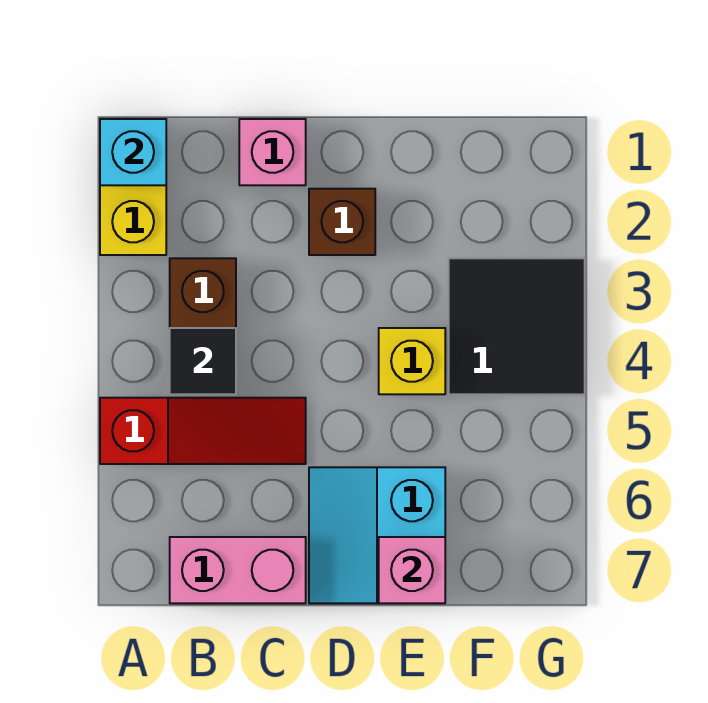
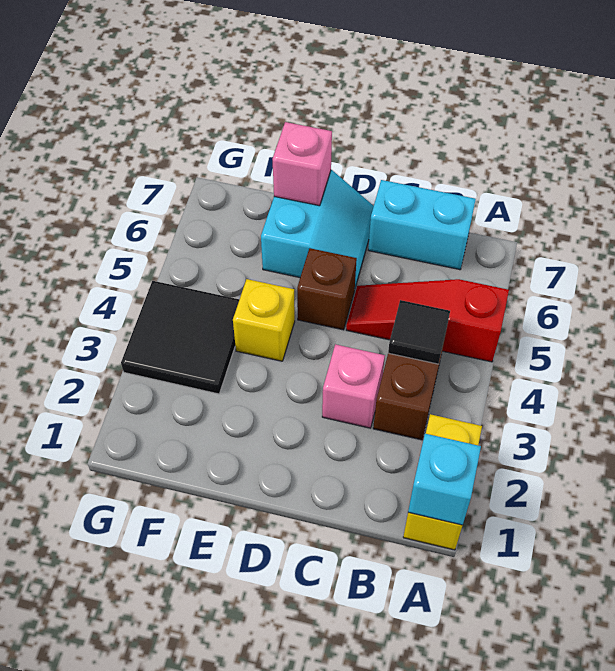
pink brick B7:C7 level 1 -> cyan brick B7:C7 level 1
pink brick C1 level 1 -> pink brick C3 level 1
brown brick D2 level 1 -> brown brick D5 level 1

